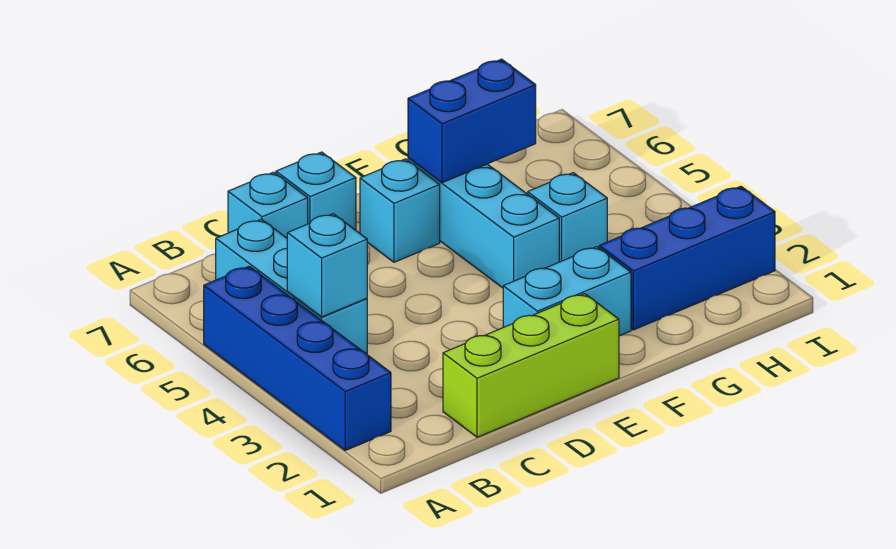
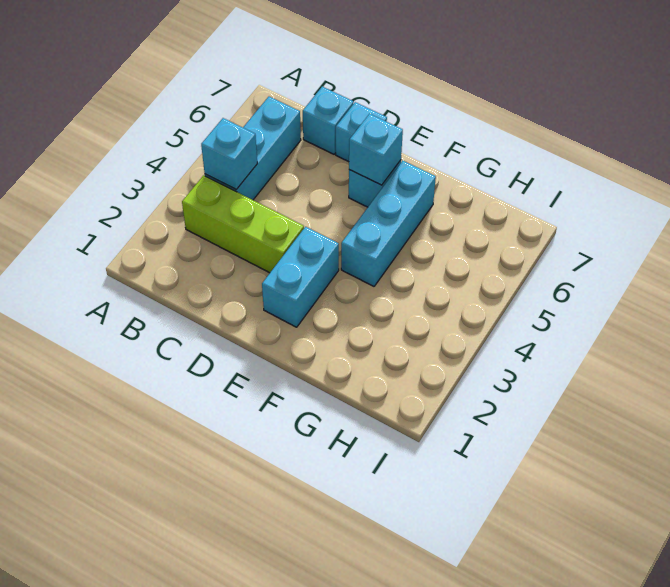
blue brick A2:A5 level 1 -> none
lime brick C1:E1 level 1 -> lime brick B3:D3 level 1
cyan brick E2:F2 level 1 -> cyan brick E2:E3 level 1
blue brick F6:G6 level 2 -> none
blue brick G2:I2 level 1 -> none
cyan brick G4 level 1 -> cyan brick E6 level 2

